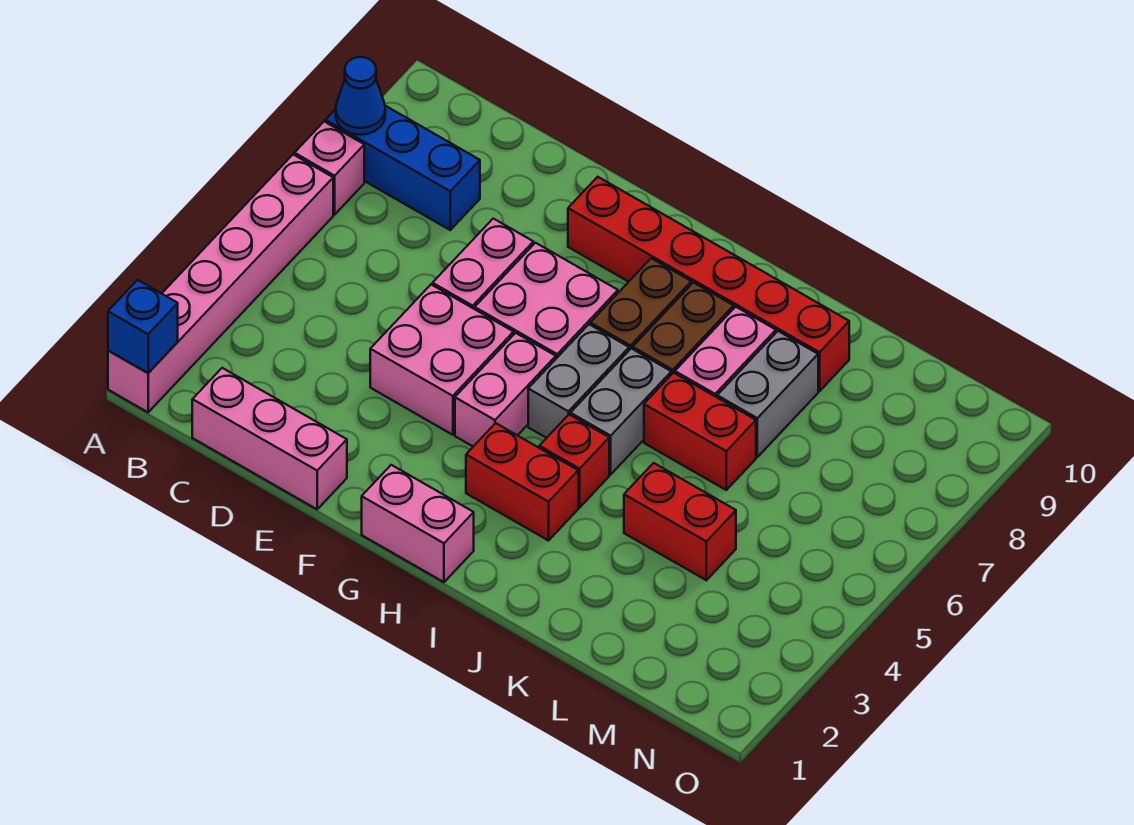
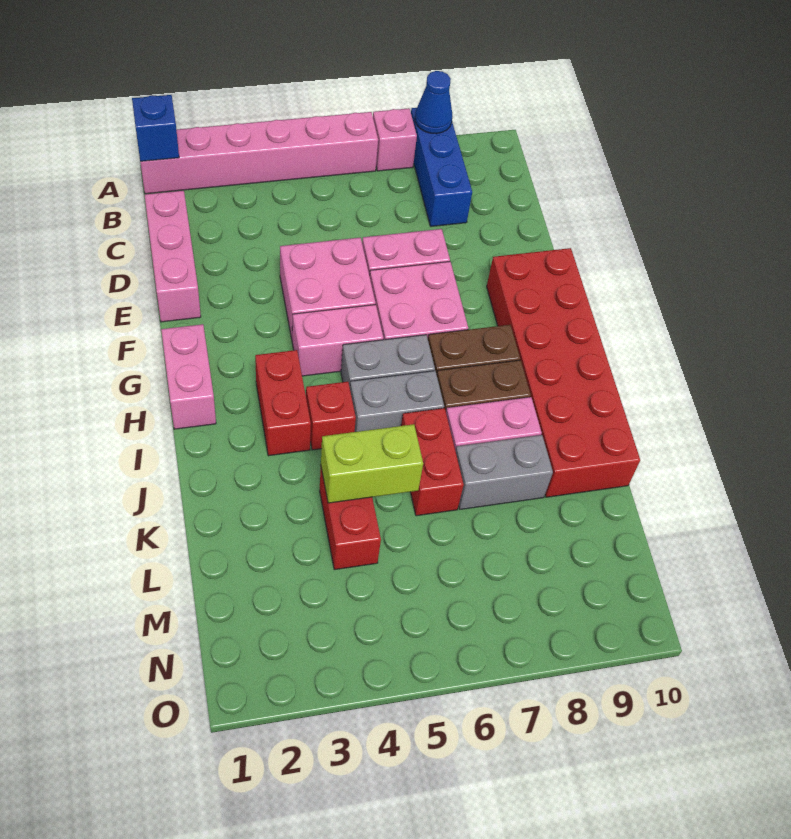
red brick F9:K9 level 1 -> red brick F9:K10 level 1
none -> lime brick K4:K5 level 2

